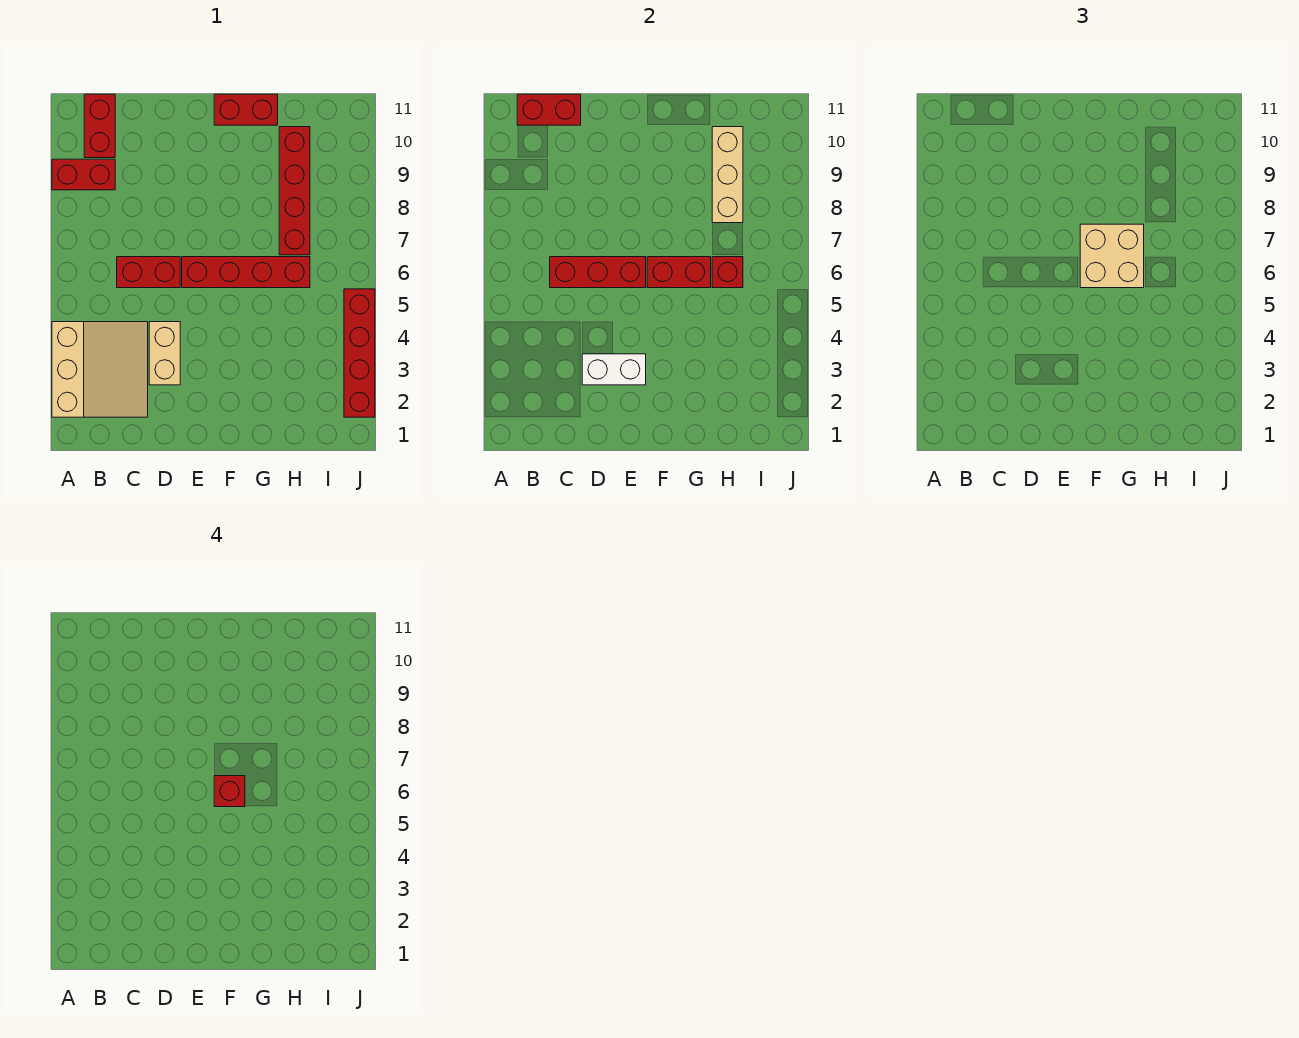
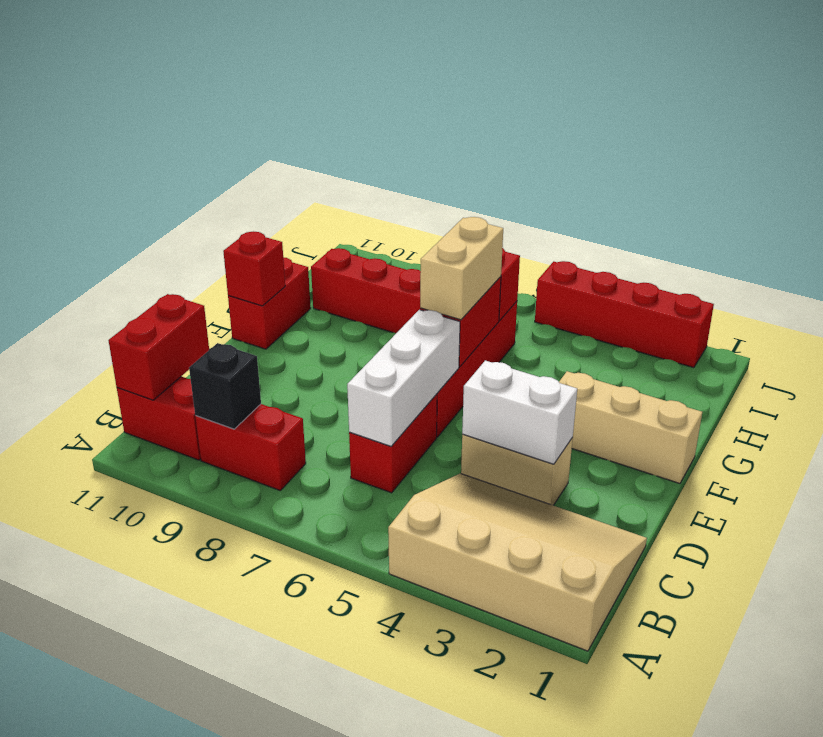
tan slope A2:C4 level 1 top A -> tan slope A1:C4 level 1 top A
red brick A9:B9 level 1 -> red brick B8:B9 level 1
none -> black brick B9 level 2
red brick C6:E6 level 2 -> white brick C6:E6 level 2
white brick D3:E3 level 2 -> white brick D3:D4 level 2
tan brick F6:G7 level 3 -> tan brick F6:G6 level 3
red brick F6 level 4 -> red brick F11 level 2
tan brick H8:H10 level 2 -> tan brick F1:F3 level 1

